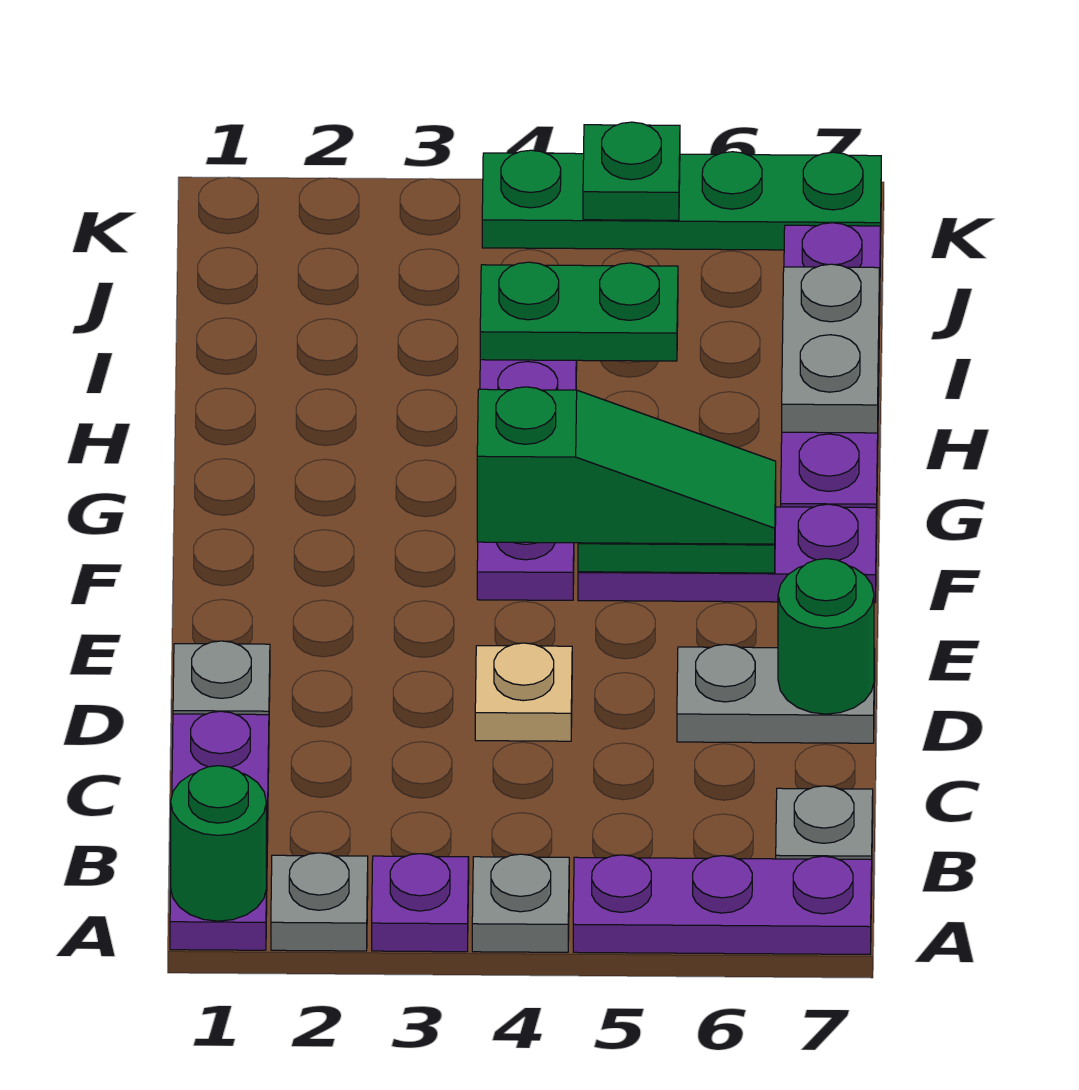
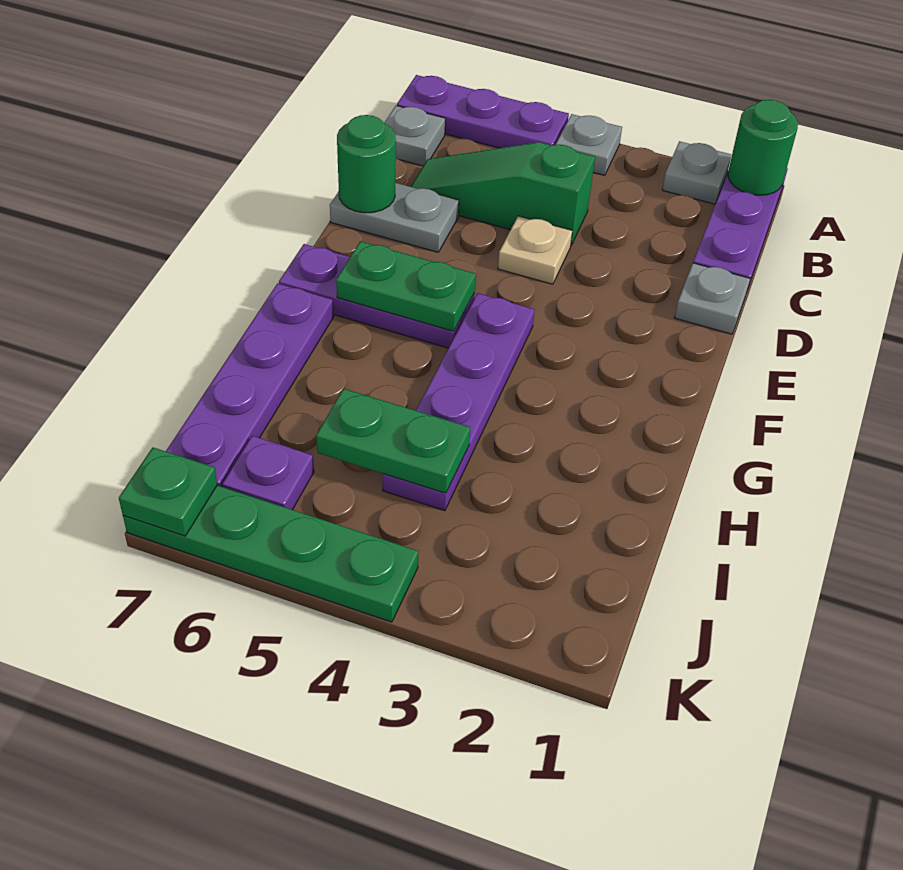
purple plate A3 level 1 -> purple plate J6 level 1
green slope F4:F6 level 3 top 4 -> green slope C4:C6 level 1 top 4
grey plate H7:I7 level 2 -> none
green plate K5 level 2 -> green plate K7 level 2

